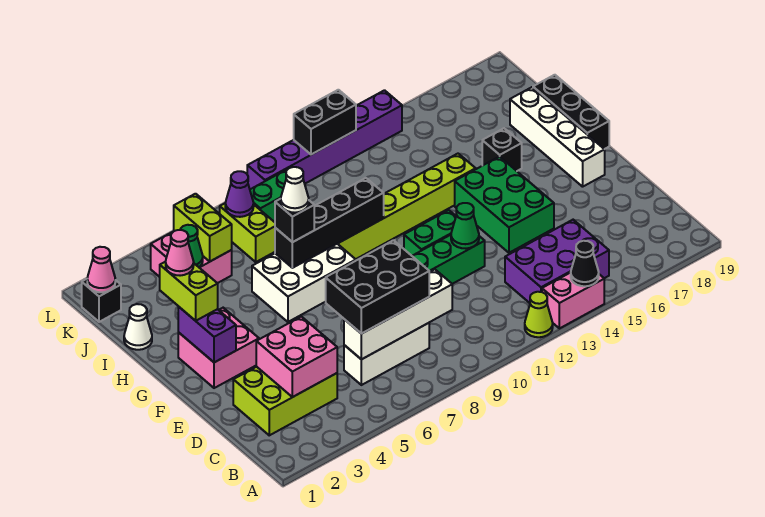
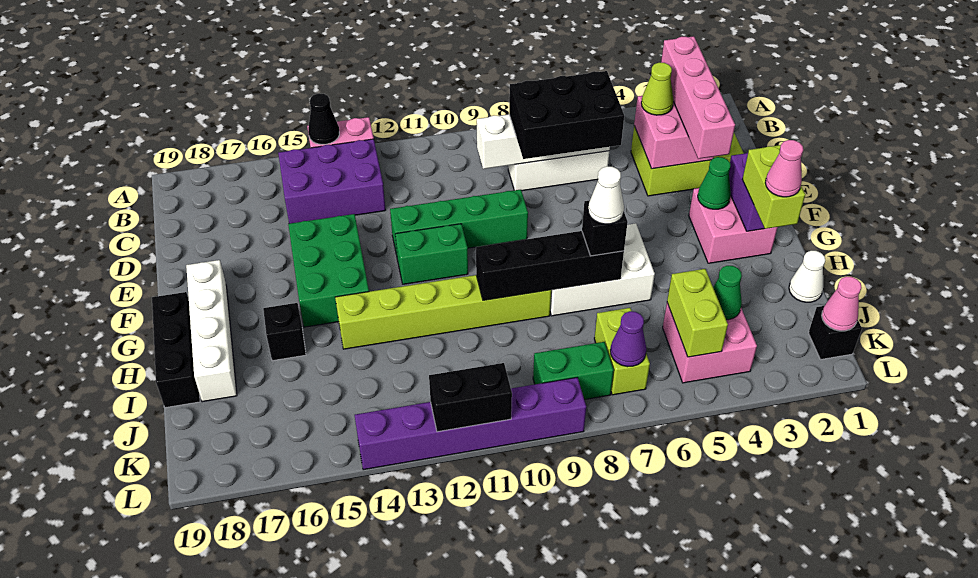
lime cone A12 level 1 -> lime cone C4 level 3
none -> pink brick B3:E3 level 3
green cone E12 level 2 -> green cone F3 level 2

